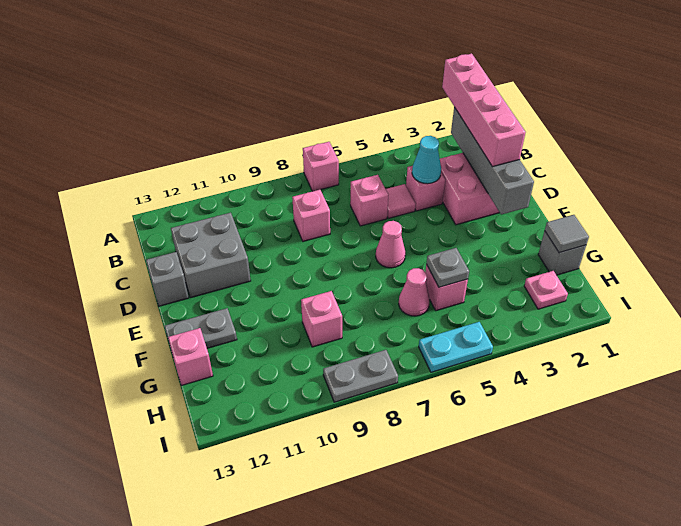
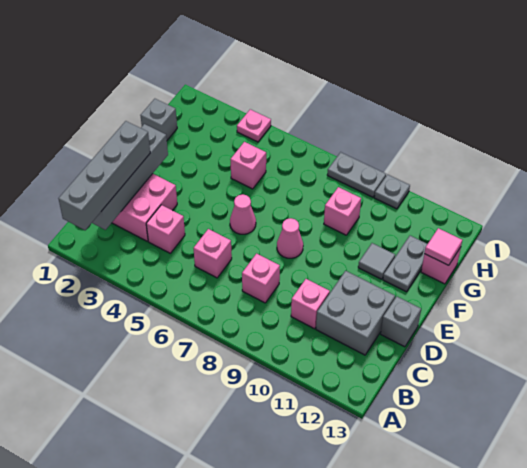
pink brick A2:D2 level 3 -> grey brick A2:D2 level 3
pink brick A7 level 1 -> pink brick C10 level 1
cyan cone C4 level 2 -> none
pink tile C5 level 1 -> pink tile G13 level 2
grey plate F12:F13 level 1 -> grey plate F12:G12 level 1
grey tile G1 level 2 -> grey tile F11 level 1
grey plate G5 level 2 -> grey plate I10 level 1
pink cone G6 level 1 -> pink cone E8 level 1
pink plate H2 level 1 -> pink plate I4 level 1
cyan plate I5:I6 level 1 -> none

